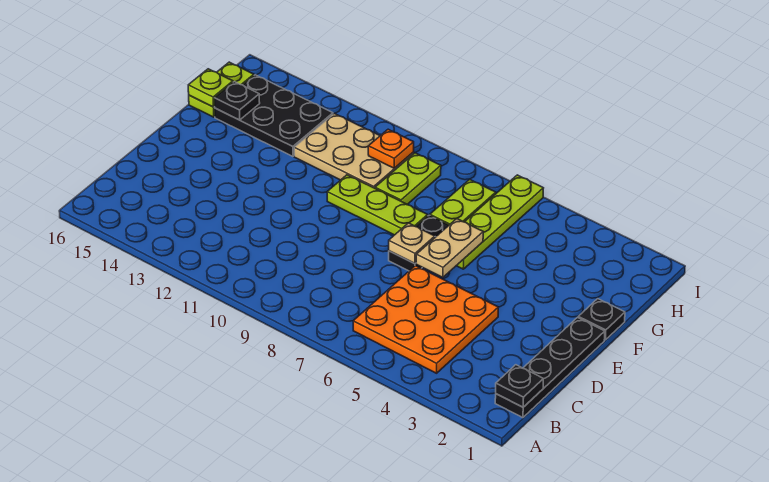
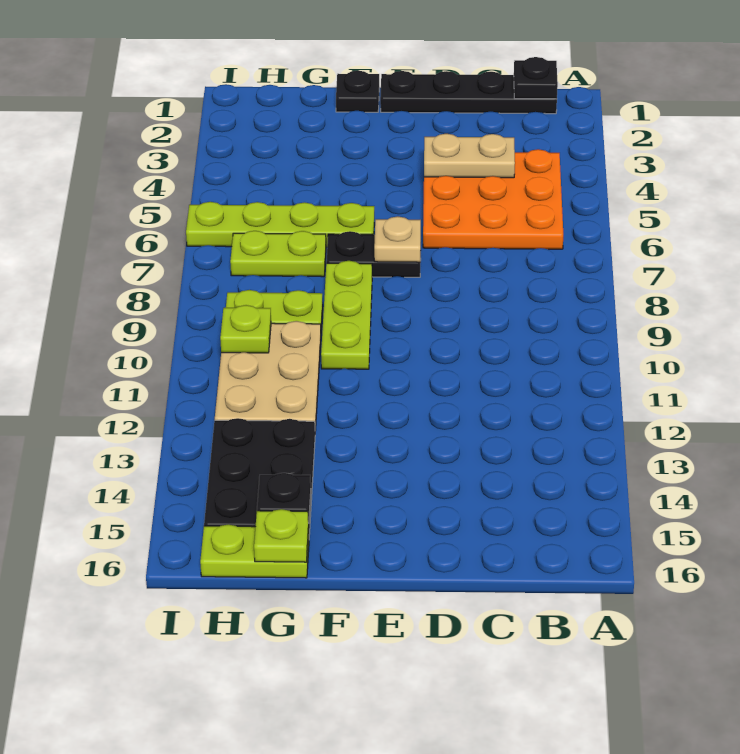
tan plate E6:F6 level 2 -> tan plate C4:D4 level 2
orange plate H10 level 2 -> lime plate H10 level 2

